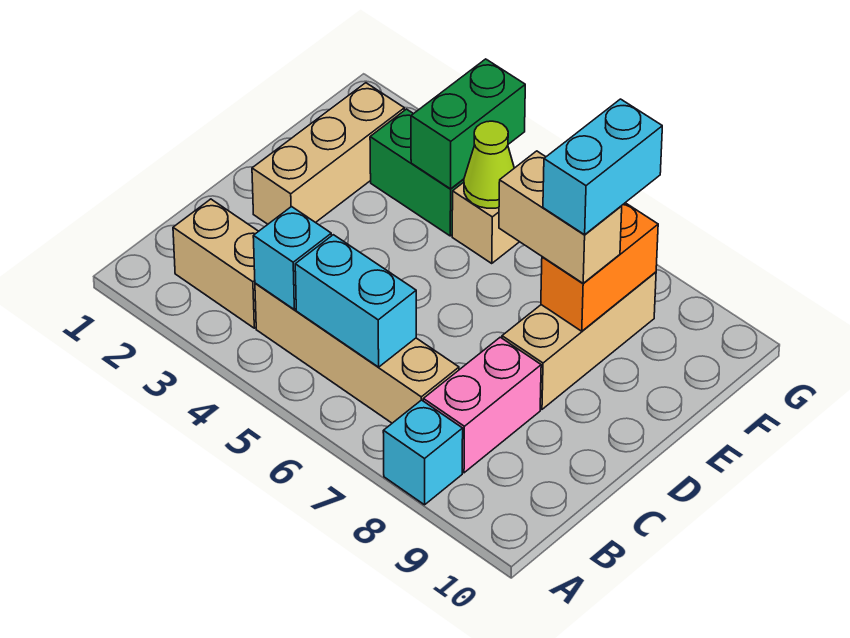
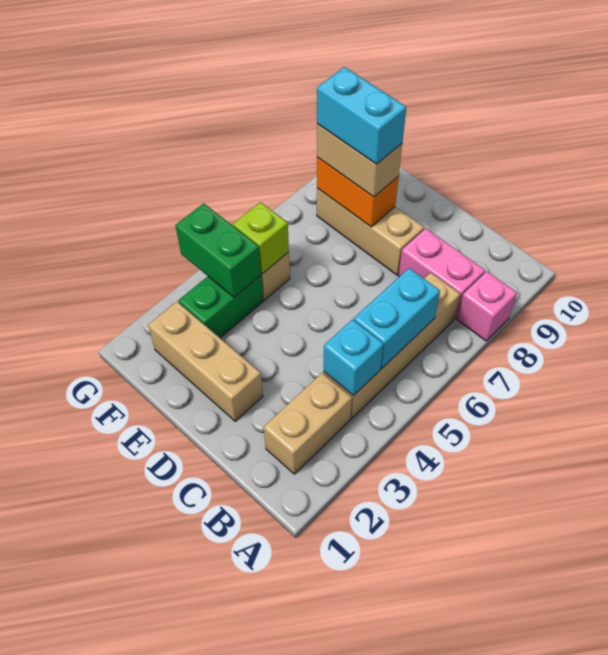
cyan brick A8 level 1 -> pink brick A8 level 1
tan brick E7:E8 level 3 -> tan brick E8:F8 level 3
lime cone F5 level 2 -> lime brick F5 level 2

